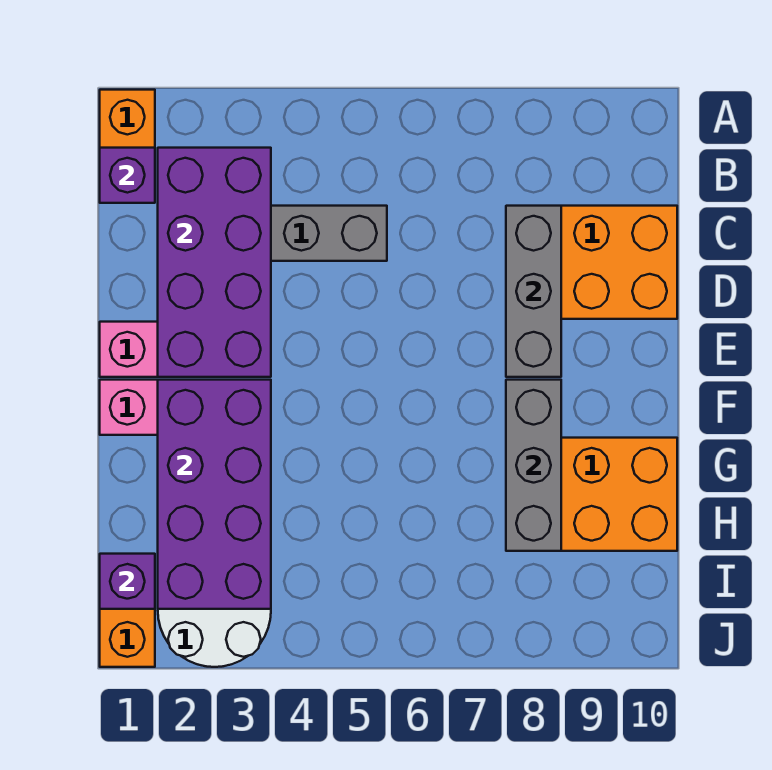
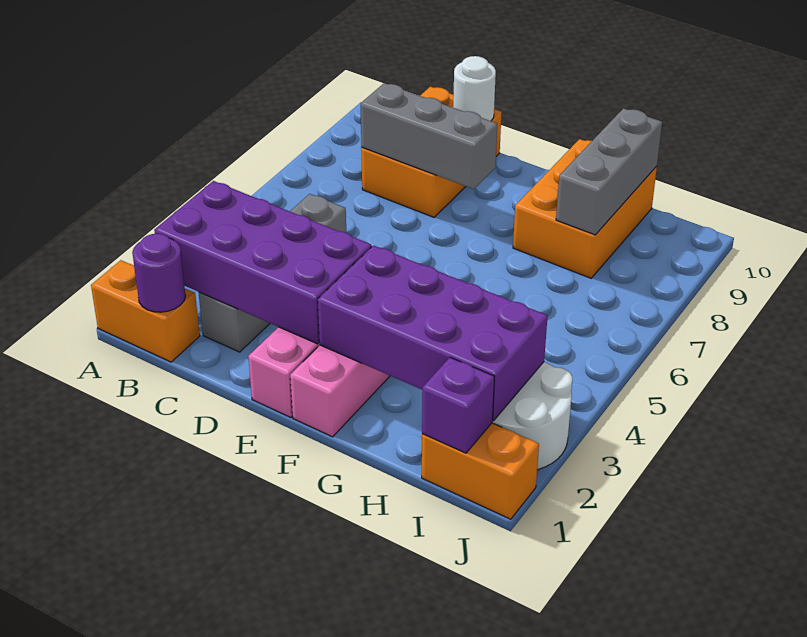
purple brick B1 level 2 -> purple round brick B1 level 2
none -> white round brick D10 level 2
grey brick F8:H8 level 2 -> grey brick H8:H10 level 2

